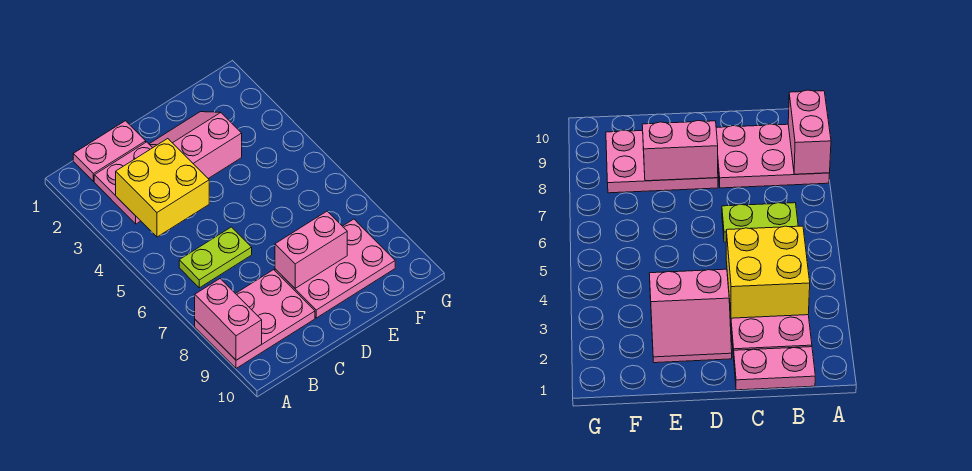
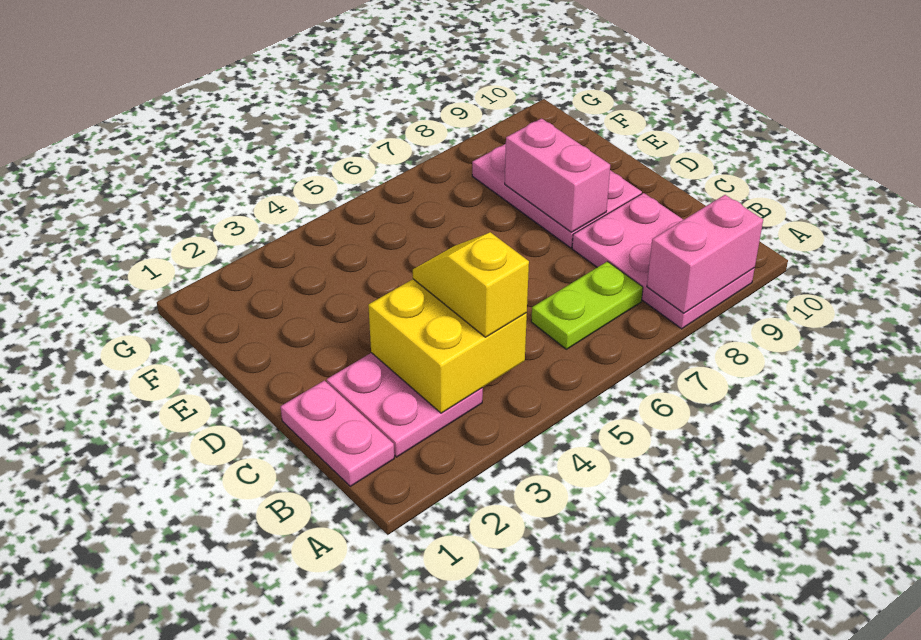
none -> yellow slope B4:C4 level 3 top B
lime plate B6:C6 level 1 -> lime plate B6:B7 level 1
pink slope D2:E3 level 1 top 3 -> none

